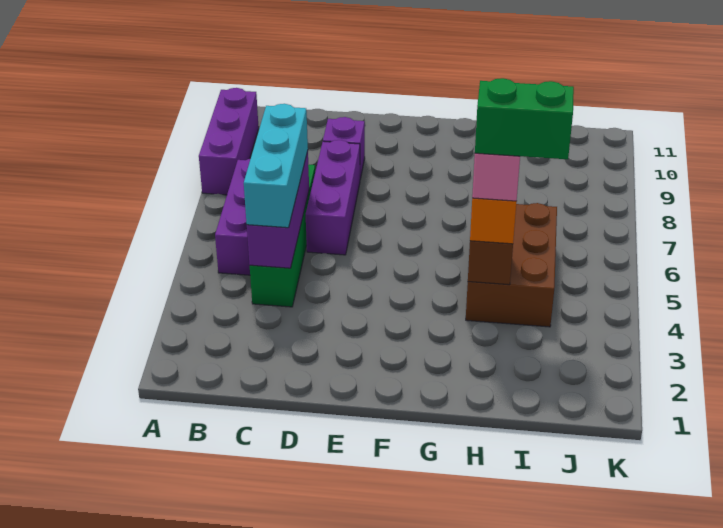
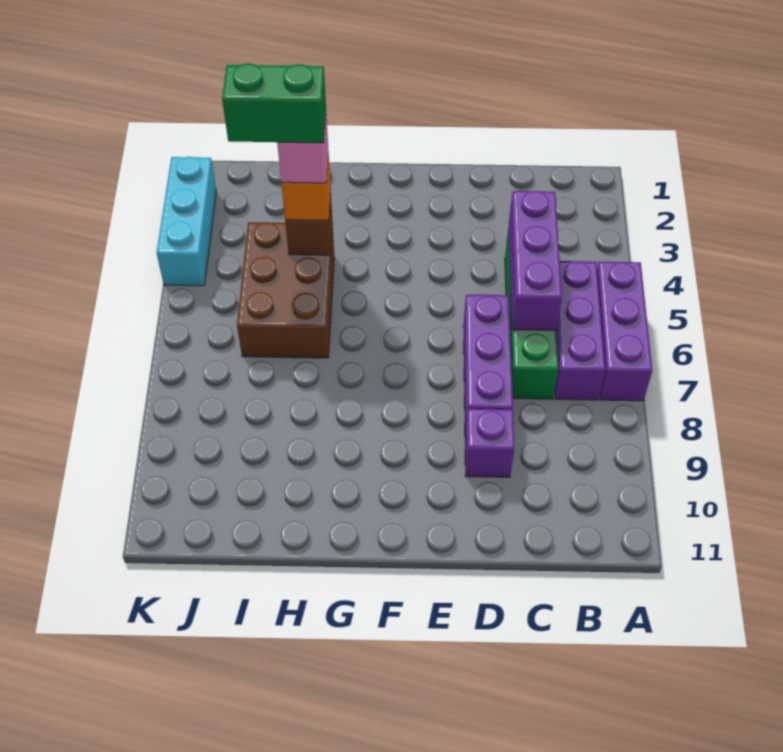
purple brick A8:A10 level 1 -> purple brick A5:A7 level 1
cyan brick C4:C6 level 3 -> cyan brick K2:K4 level 1

